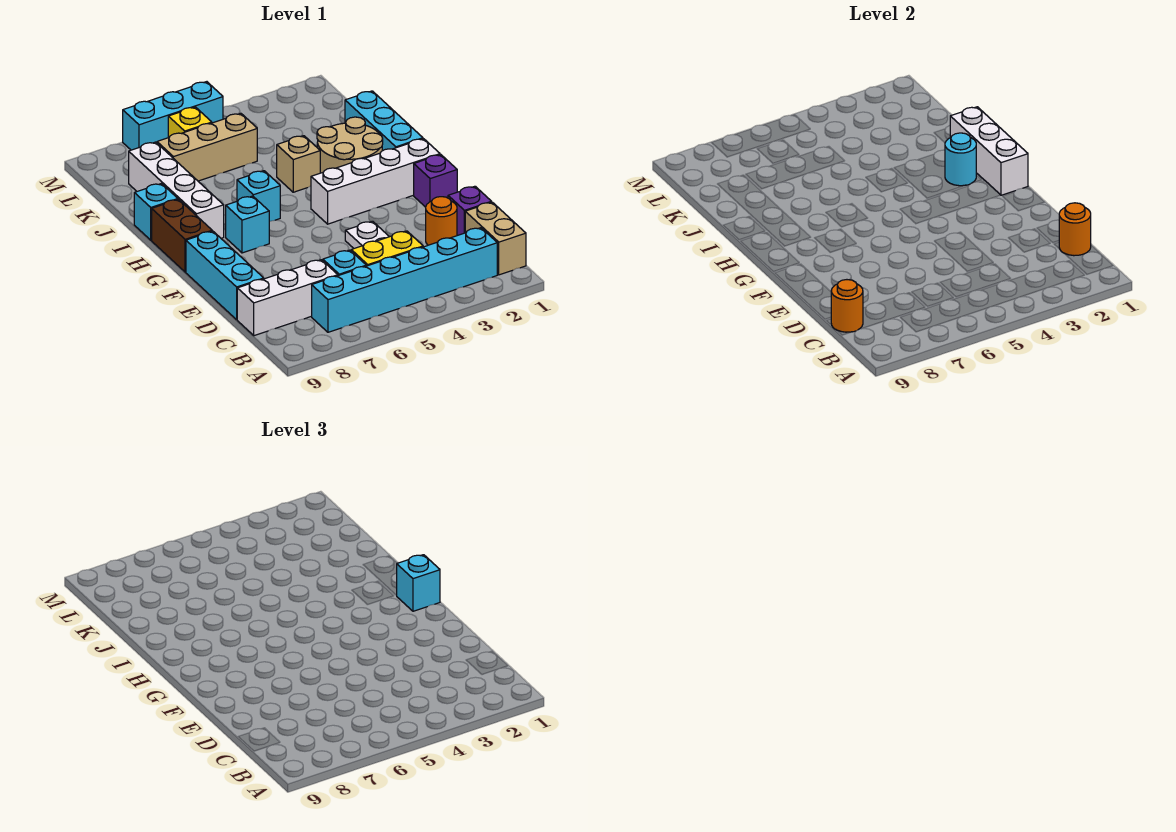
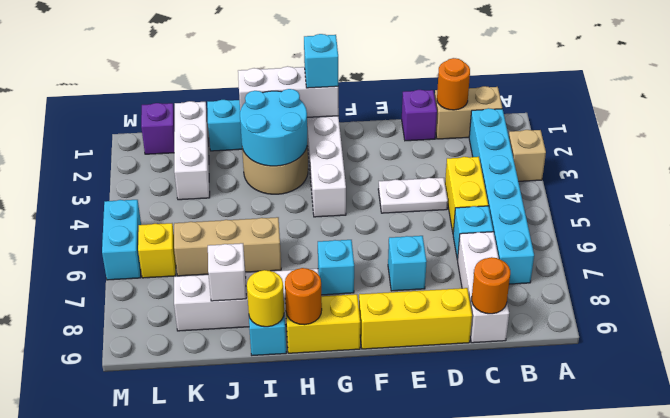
orange round brick D2 level 1 -> orange round brick H9 level 2
cyan brick D9:F9 level 1 -> yellow brick D9:F9 level 1
purple brick F1 level 1 -> purple brick L1 level 1
brown brick G9:H9 level 1 -> yellow brick G9:H9 level 1
cyan round brick H2 level 2 -> cyan round brick H2:I3 level 2
cyan brick H6 level 1 -> cyan brick E7 level 1
tan brick I4 level 1 -> tan brick A3 level 1
none -> yellow round brick I9 level 2
none -> white brick J8 level 2
none -> white brick K1:K3 level 1
tan brick K5:K7 level 1 -> tan brick I6:K6 level 1
cyan brick M5:M7 level 1 -> cyan brick M5:M6 level 1

